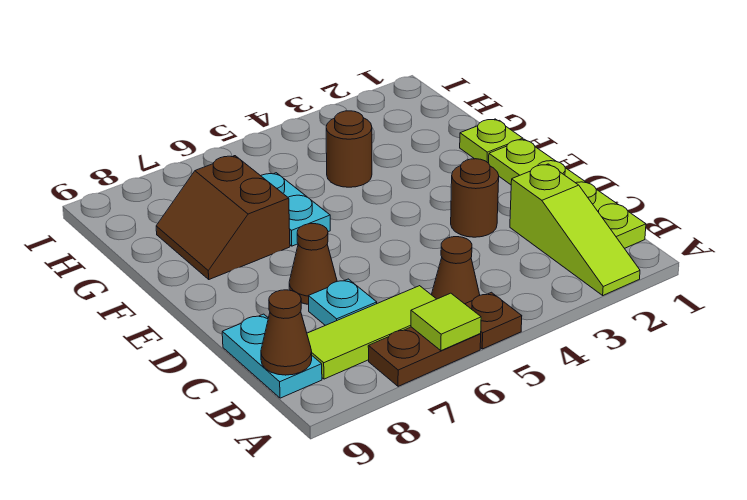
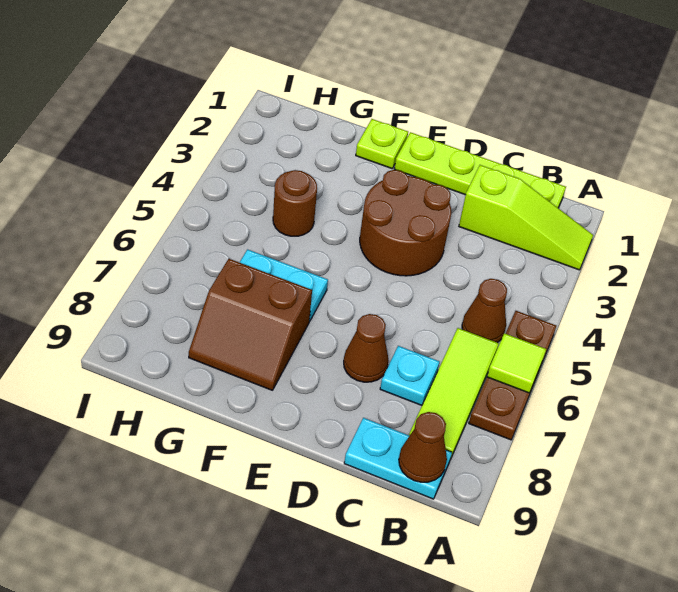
brown round brick D3 level 1 -> brown round brick D3:E4 level 1

